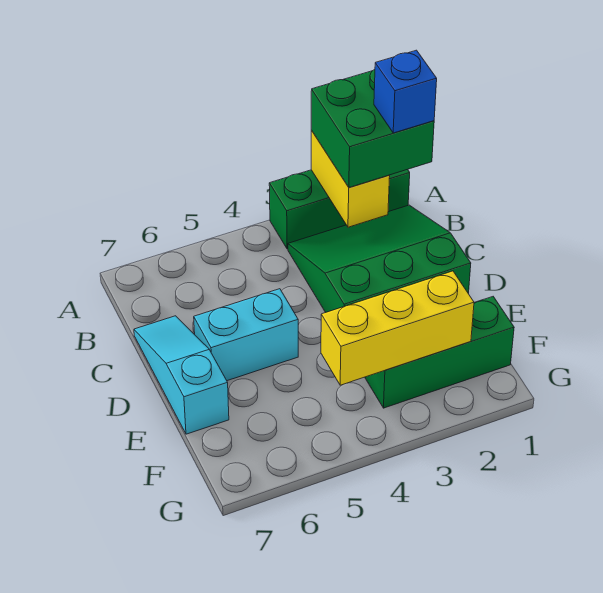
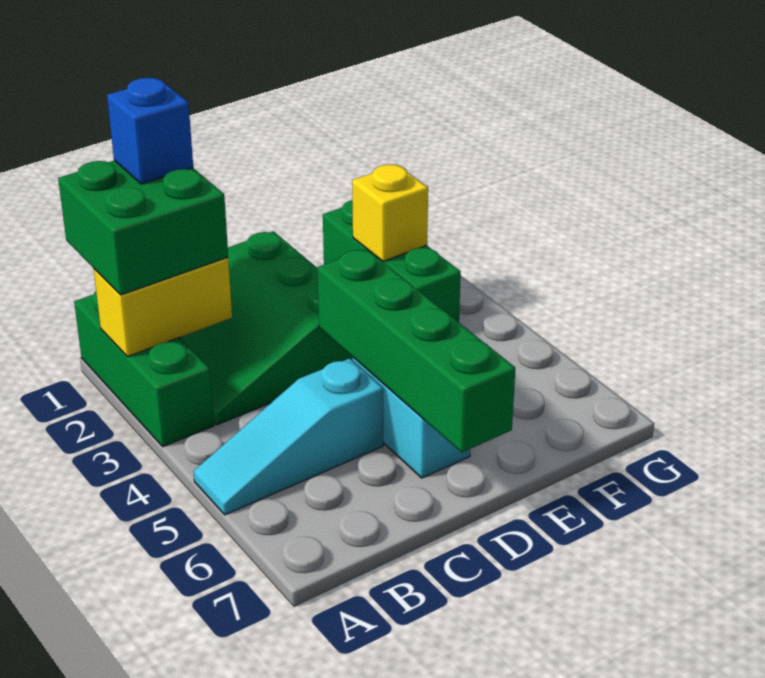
cyan slope C7:E7 level 1 top E -> cyan slope A5:C5 level 1 top C
none -> green brick D4:D7 level 2
yellow brick F2:F4 level 2 -> yellow brick F2 level 2

